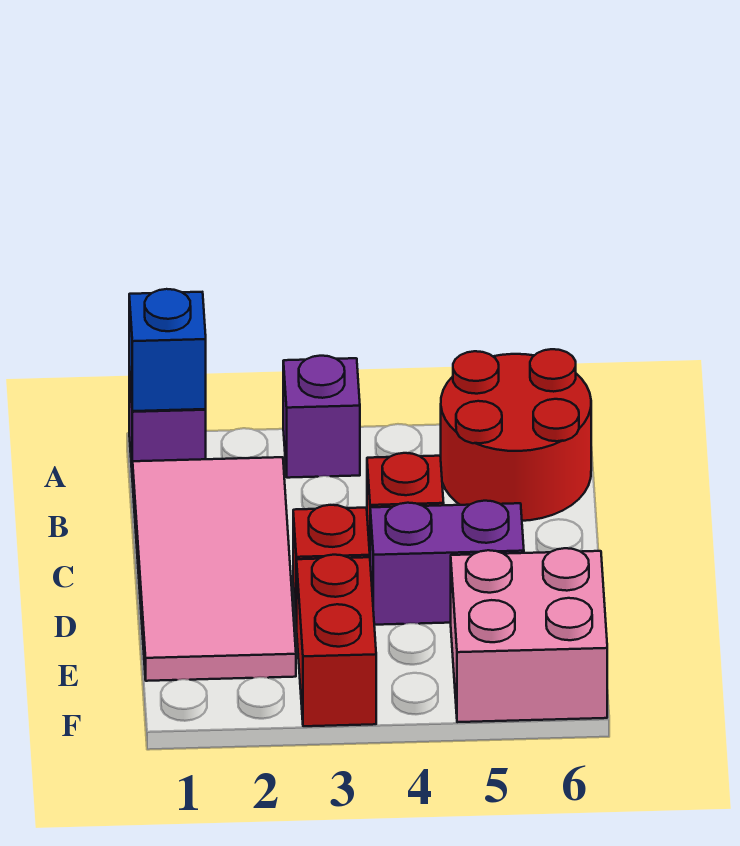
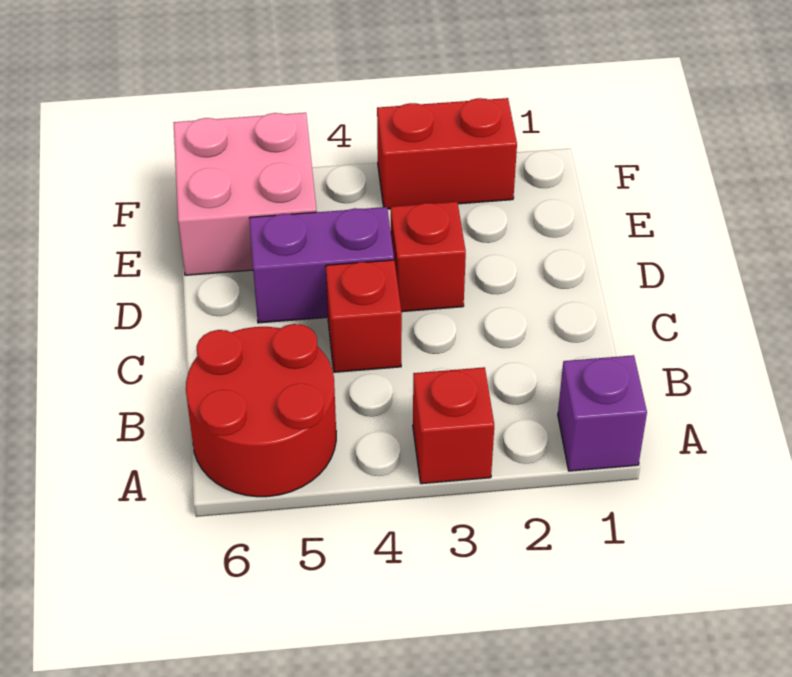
blue brick A1 level 2 -> none
purple brick A3 level 1 -> red brick A3 level 1
pink tile B1:E2 level 1 -> none
red brick E3:F3 level 1 -> red brick F2:F3 level 1

